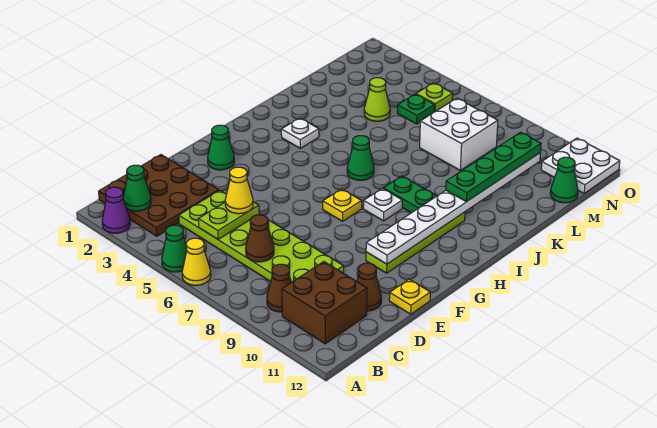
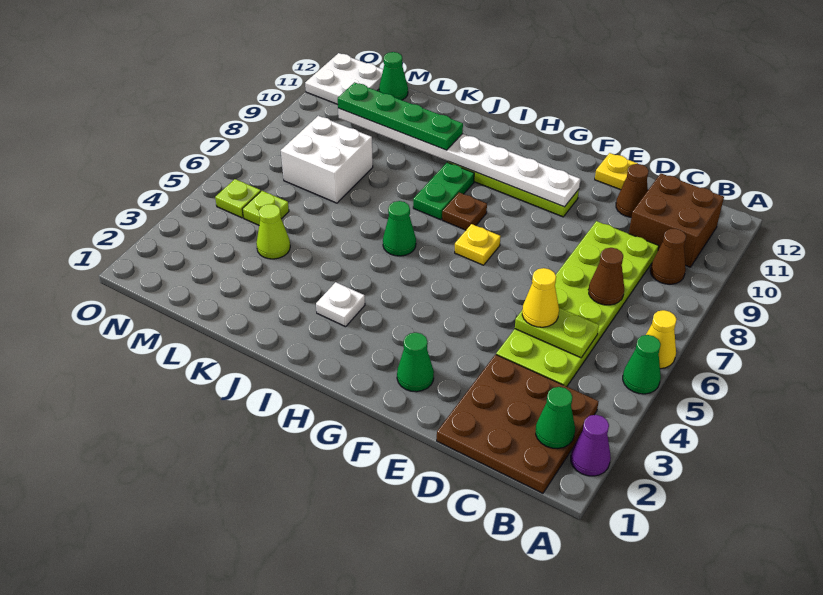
white plate H8 level 1 -> brown plate H8 level 1
green plate M5 level 1 -> lime plate M5 level 1

